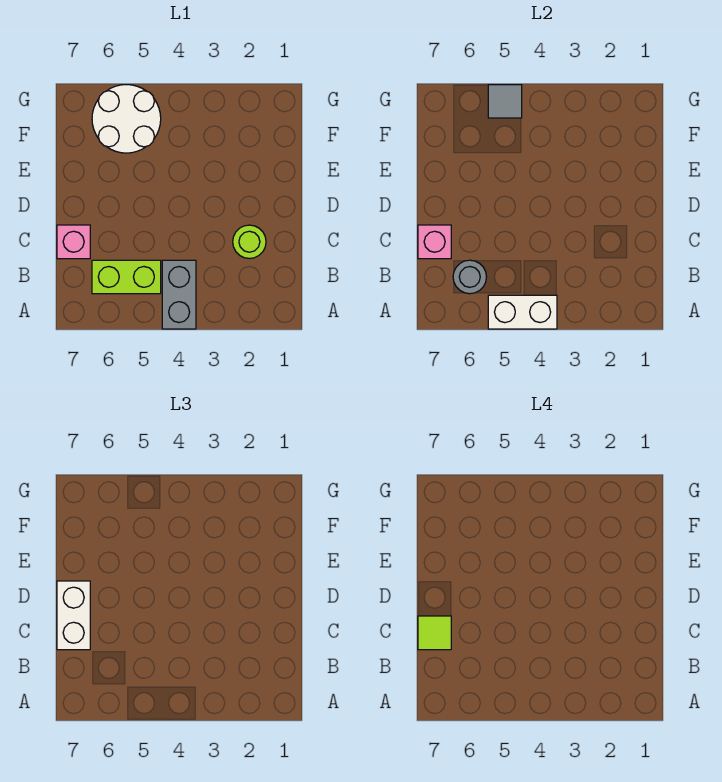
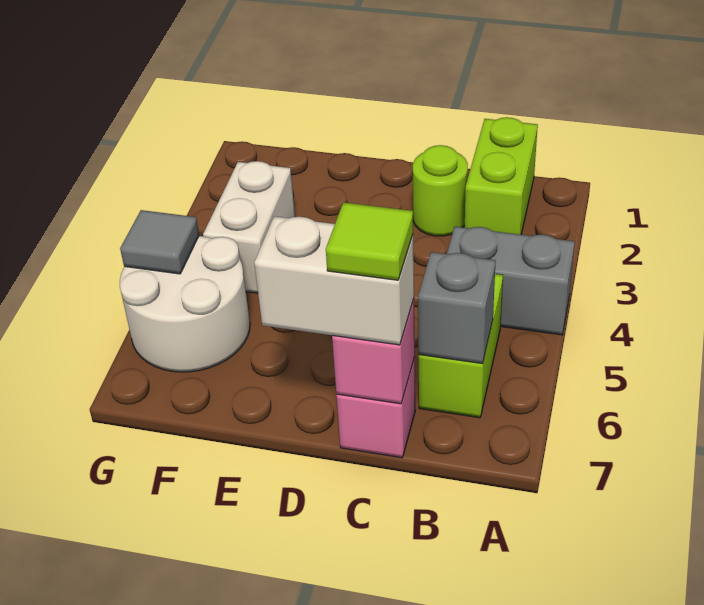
white brick A4:A5 level 2 -> white brick F3:F4 level 1
none -> lime brick B1:B2 level 1
grey round brick B6 level 2 -> grey brick B6 level 2

